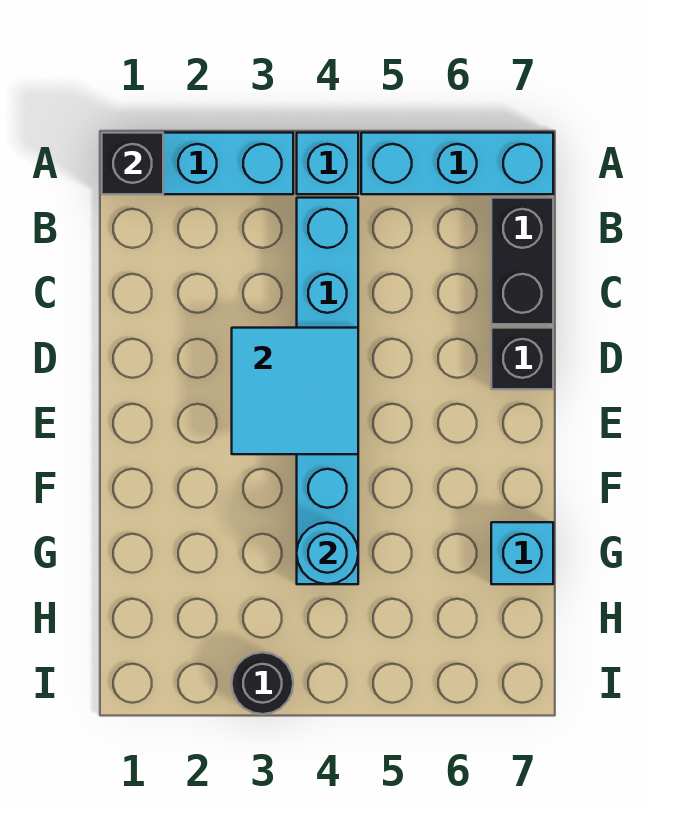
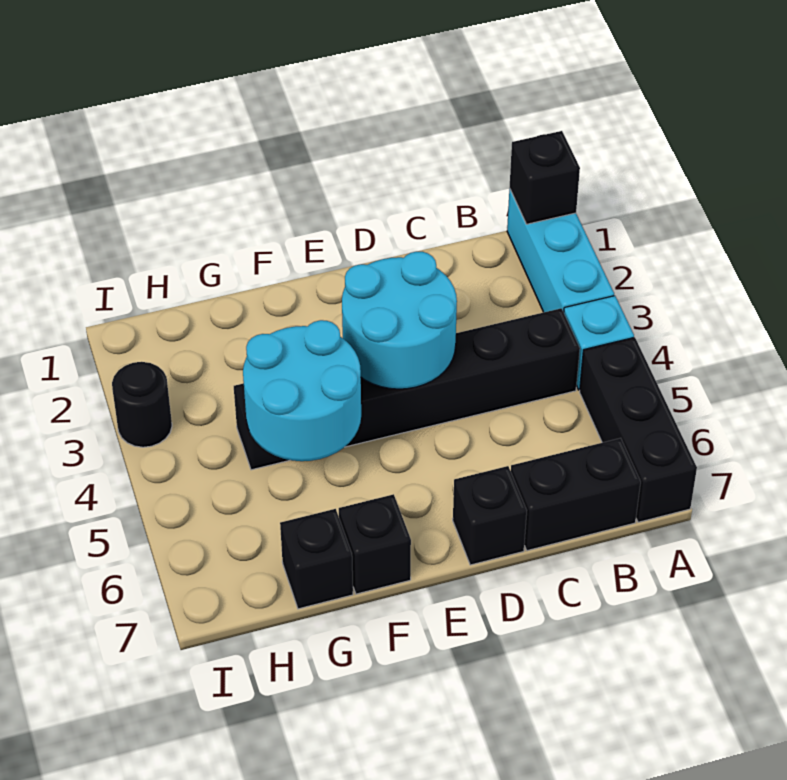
cyan brick A5:A7 level 1 -> black brick A5:A7 level 1
cyan brick B4:G4 level 1 -> black brick B4:G4 level 1
cyan tile D3:E4 level 2 -> cyan round brick D3:E4 level 2
none -> black brick F7 level 1
cyan round brick G4 level 2 -> cyan round brick F4:G5 level 2
cyan brick G7 level 1 -> black brick G7 level 1

